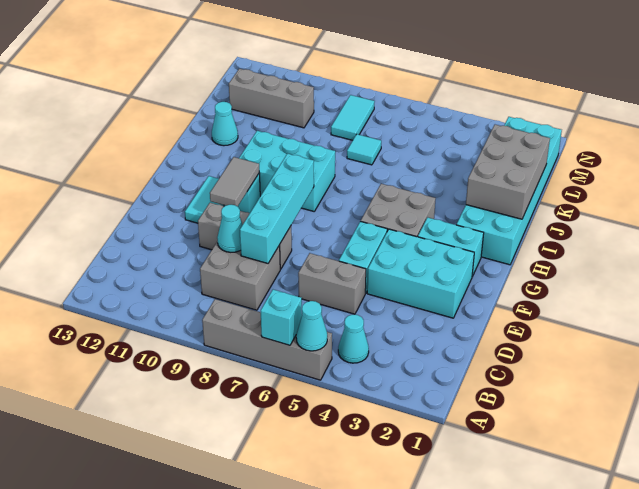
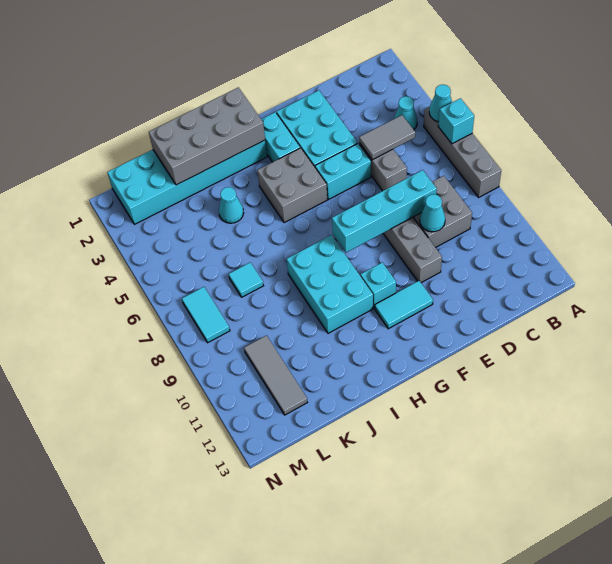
grey tile F10:G10 level 2 -> grey tile C5:D5 level 2
grey brick I1:K2 level 2 -> grey brick H1:K2 level 2
cyan cone J12 level 1 -> cyan cone J4 level 1
cyan tile L8:M8 level 1 -> cyan tile M7:M8 level 1
grey brick L10:L12 level 1 -> grey tile L10:L12 level 1

